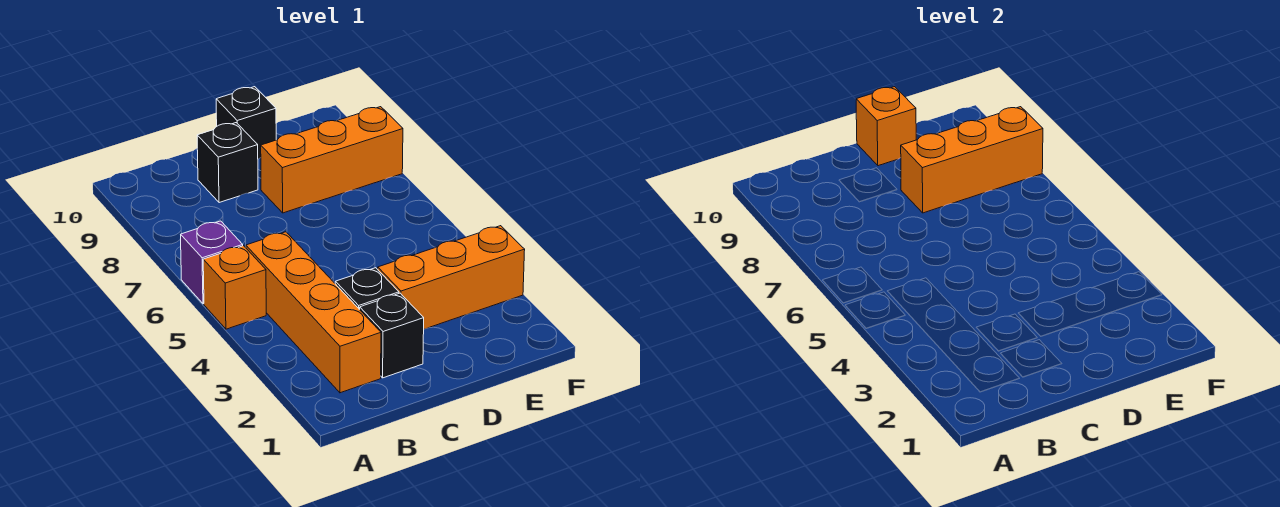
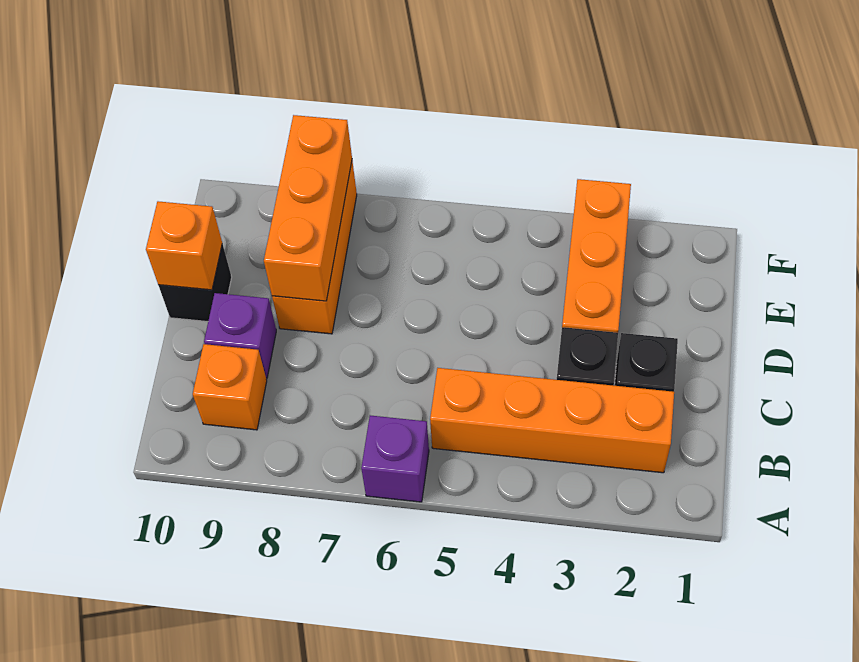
orange brick A5 level 1 -> orange brick B9 level 1
black brick C9 level 1 -> purple brick C9 level 1

